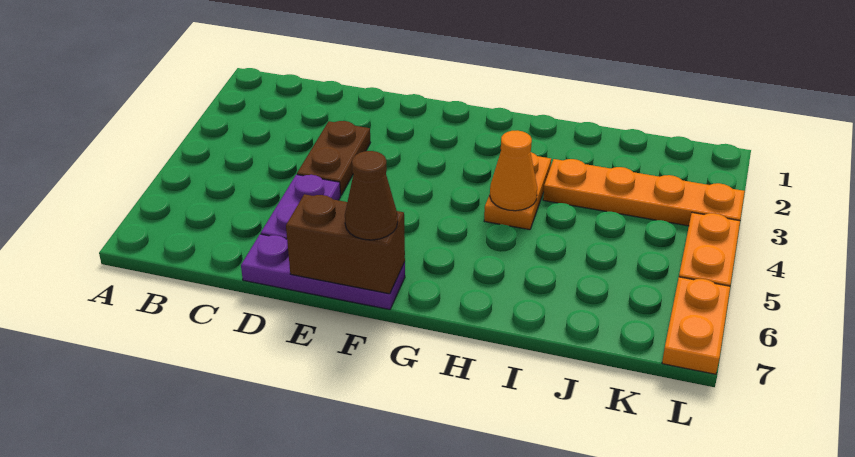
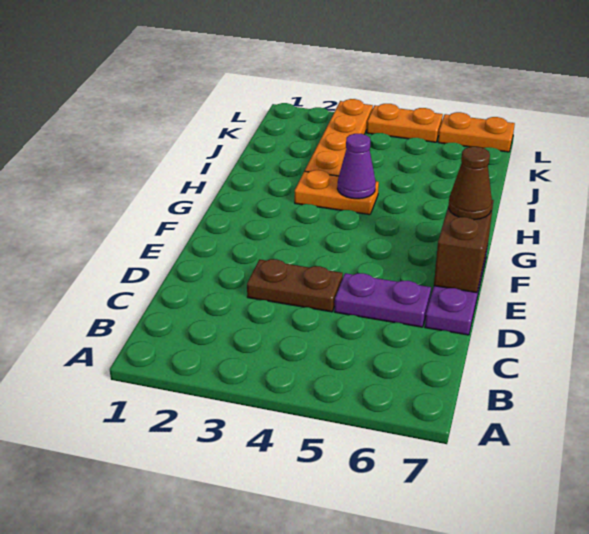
orange cone H4 level 2 -> purple cone H4 level 2

